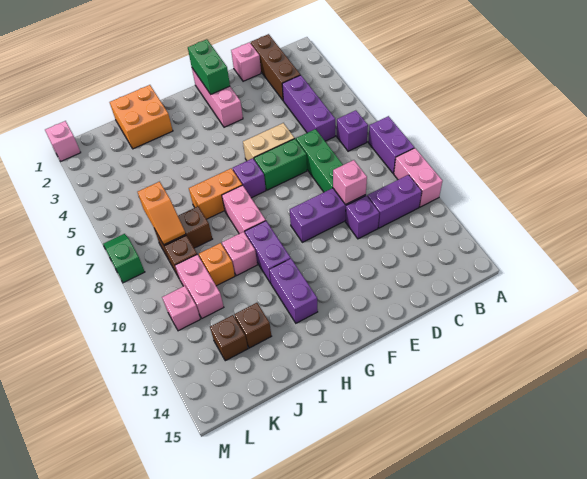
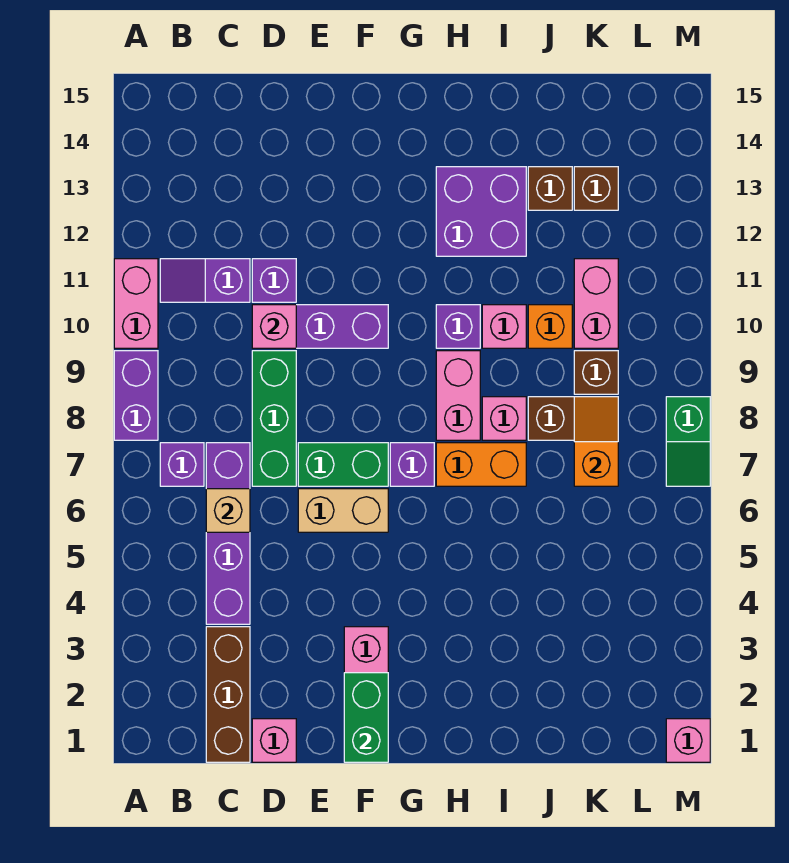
purple brick B11:C11 level 1 -> purple slope B11:C11 level 1 top C
purple brick C4:C6 level 1 -> purple brick C4:C7 level 1
none -> tan brick C6 level 2
purple brick H10:H11 level 1 -> purple brick H10 level 1
purple brick H12:H13 level 1 -> purple brick H12:I13 level 1
orange brick I1:J2 level 1 -> none
pink brick L11 level 1 -> pink brick I8 level 1

